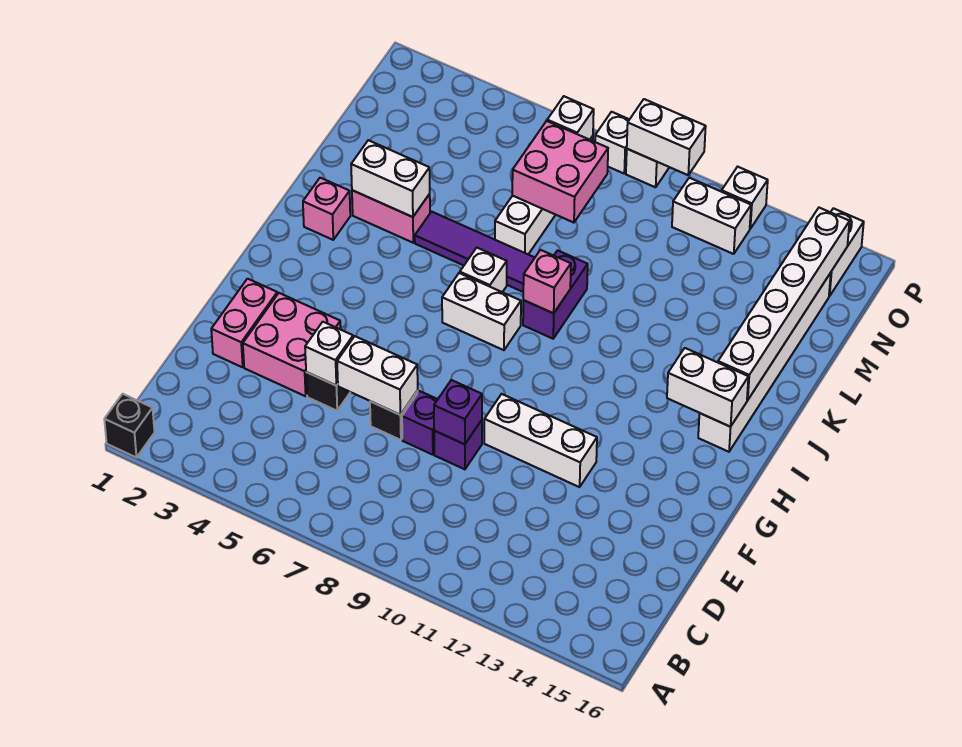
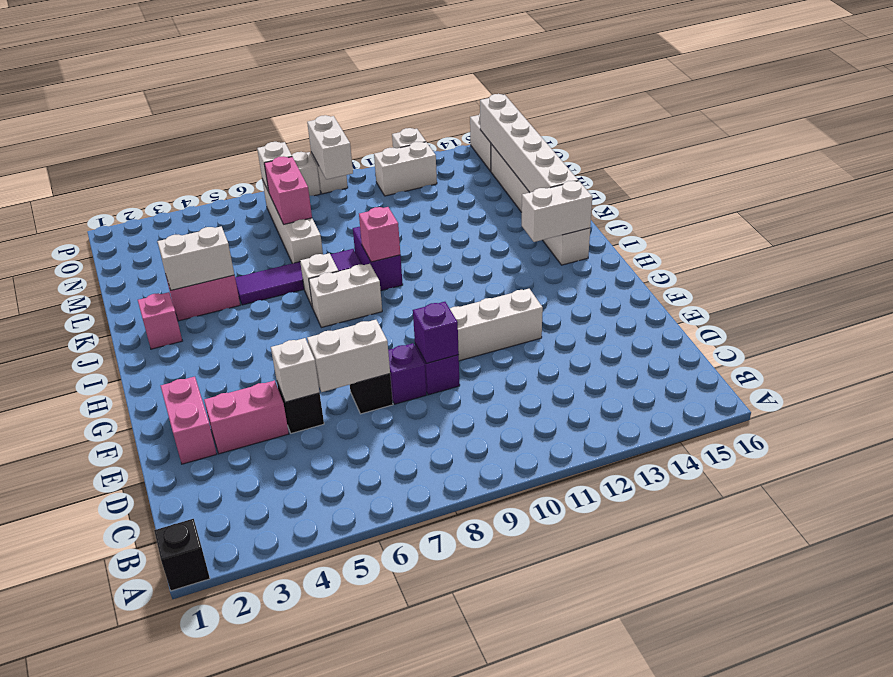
pink brick E3:F4 level 1 -> pink brick E3:E4 level 1
pink brick M7:N8 level 2 -> pink brick M7:N7 level 2
white brick P9:P10 level 2 -> white brick O9:P9 level 2

